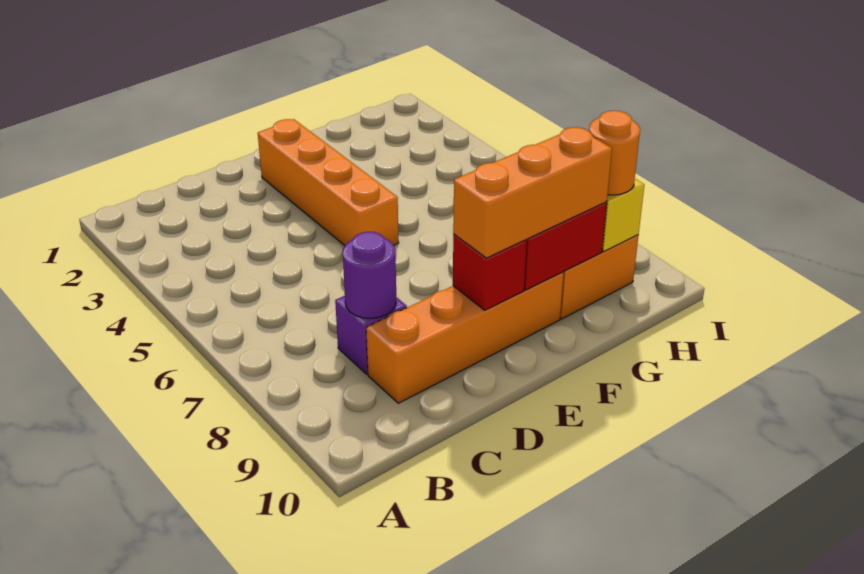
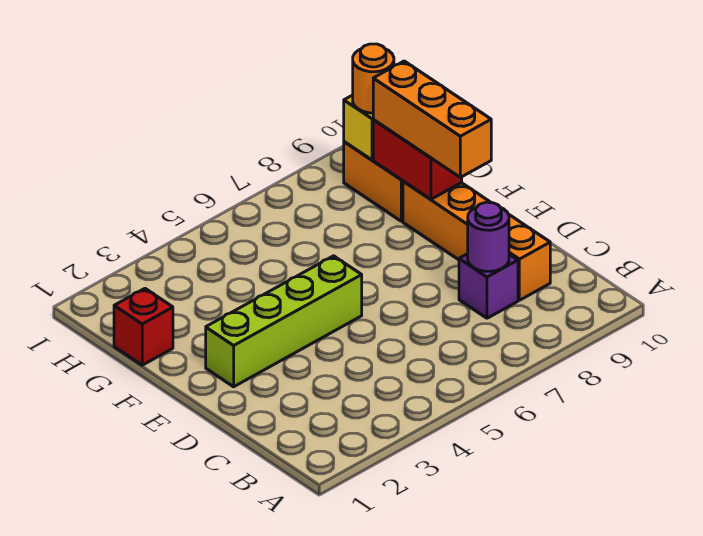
orange brick E2:E5 level 1 -> lime brick E2:E5 level 1
red brick E9 level 2 -> red brick G1 level 1

